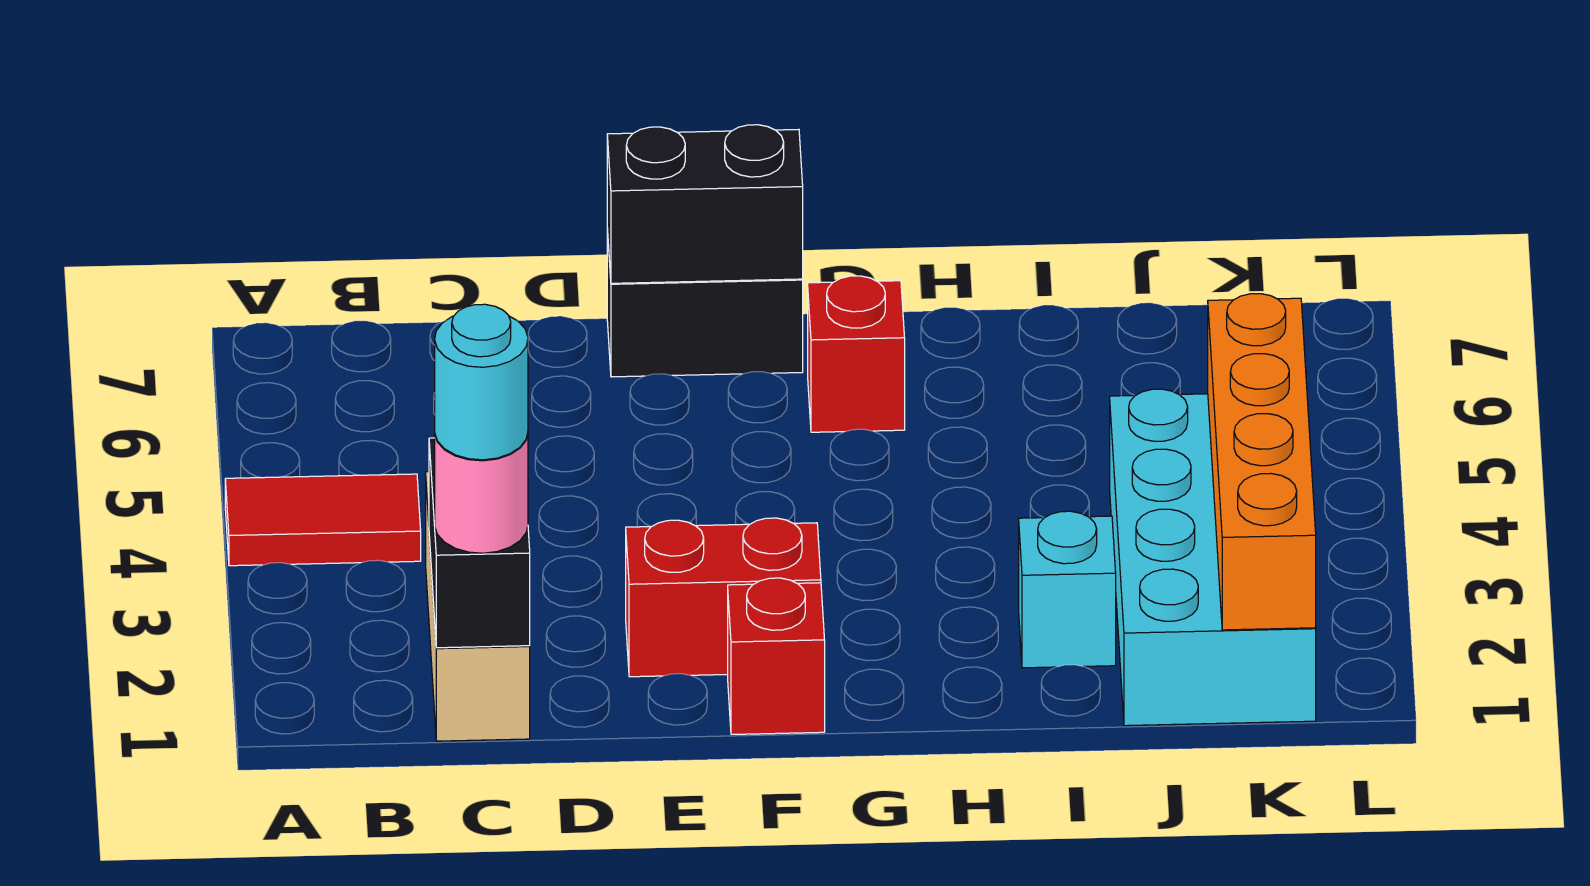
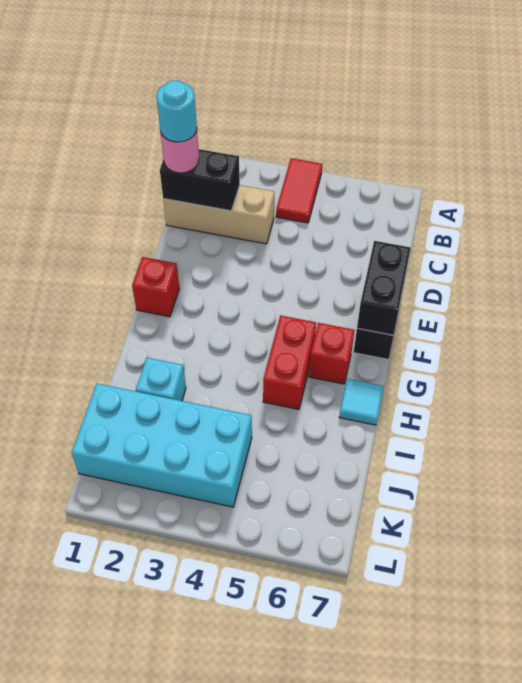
red brick E2:F2 level 1 -> red brick G5:H5 level 1
none -> cyan tile H7 level 1
orange brick K1:K4 level 2 -> none

